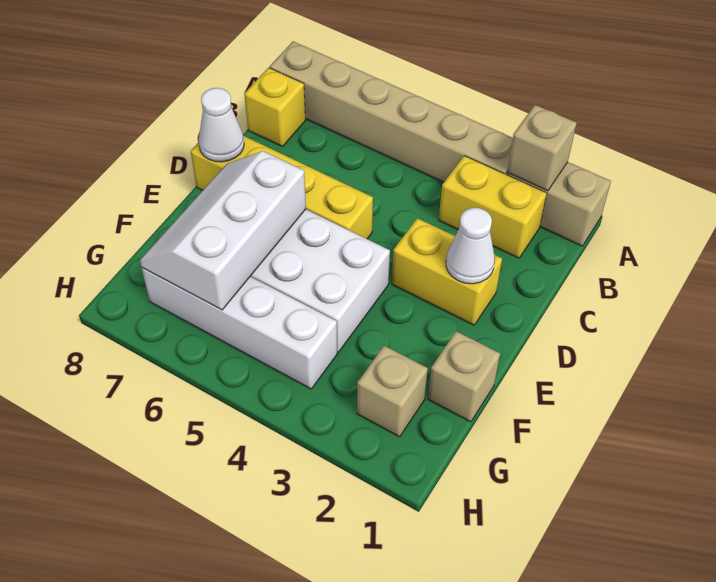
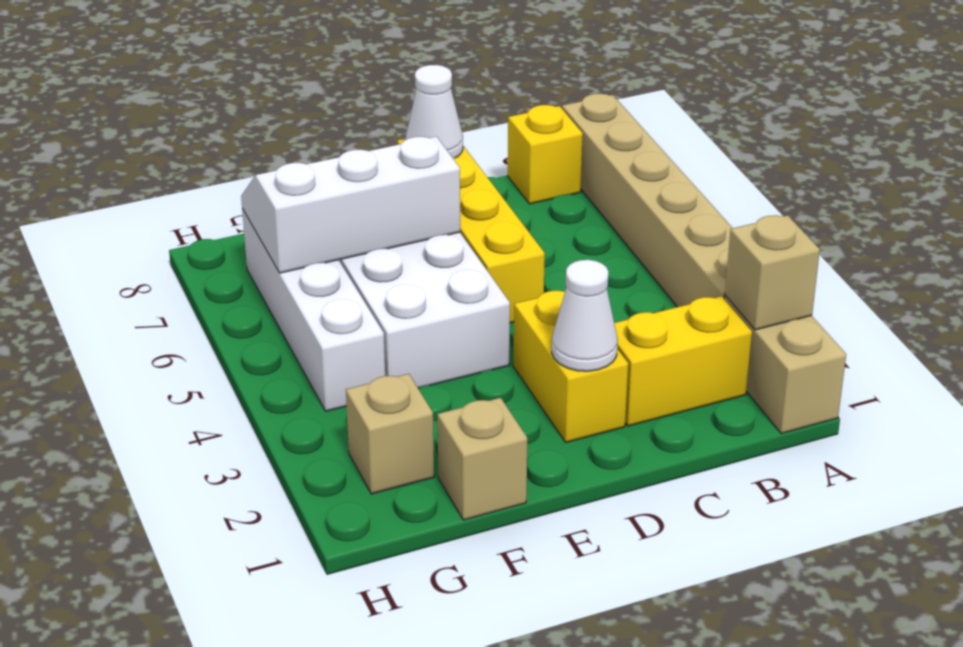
yellow brick B2:B3 level 1 -> yellow brick B2:C2 level 1

